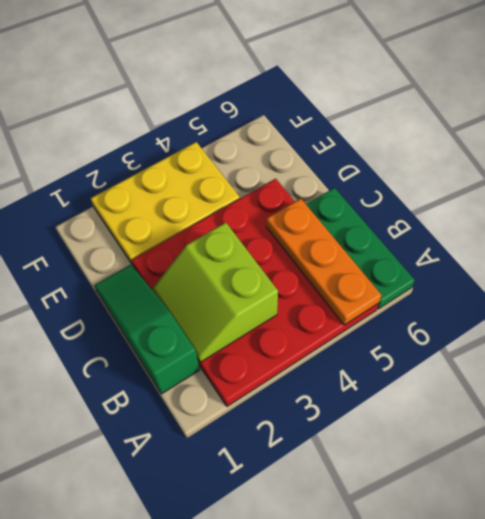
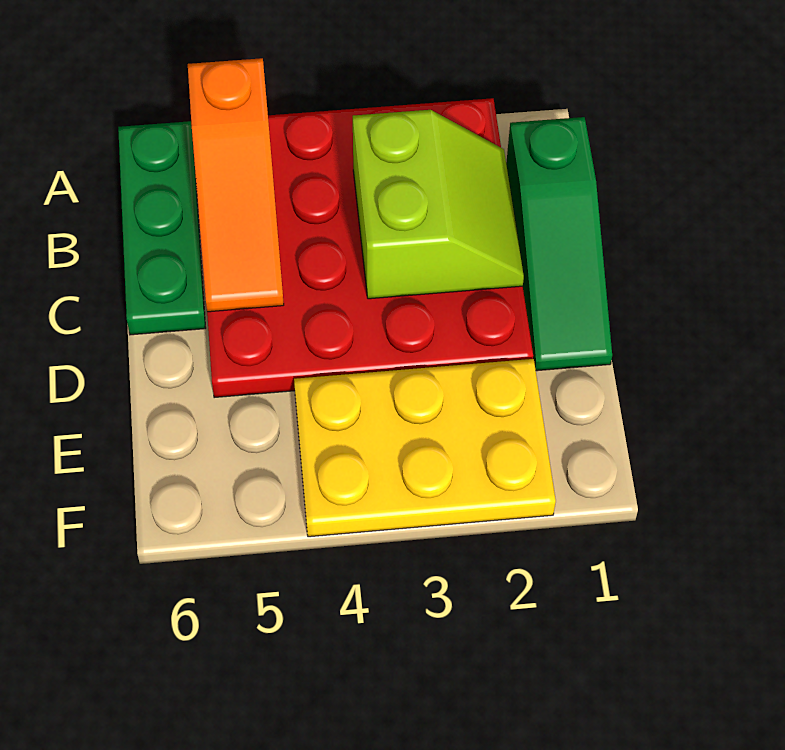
orange plate A5:C5 level 2 -> orange slope A5:C5 level 2 top A

